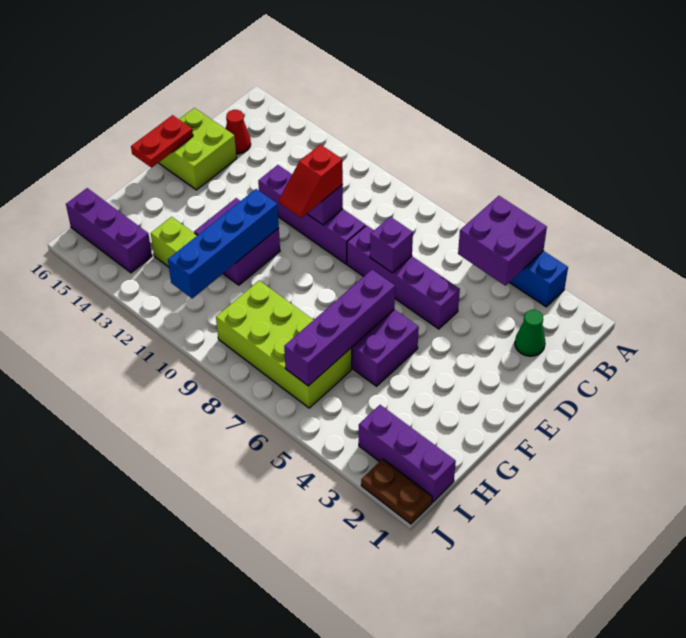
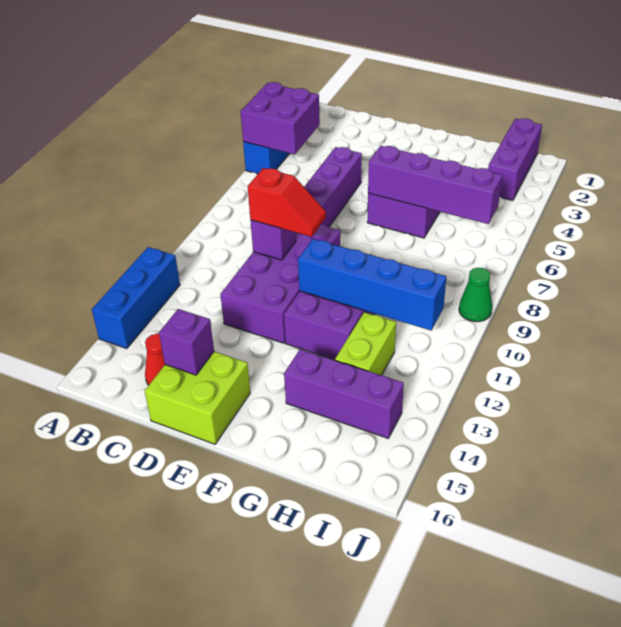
none -> blue brick A12:A14 level 1
green cone C2 level 1 -> green cone J9 level 1
purple brick D7 level 2 -> purple brick D15 level 2
purple brick D9:D12 level 1 -> purple brick D9:E12 level 1
red plate E16:F16 level 2 -> none
lime brick H6:I9 level 1 -> none
purple brick I14:I16 level 1 -> purple brick G14:I14 level 1
brown plate J1:J2 level 1 -> none

